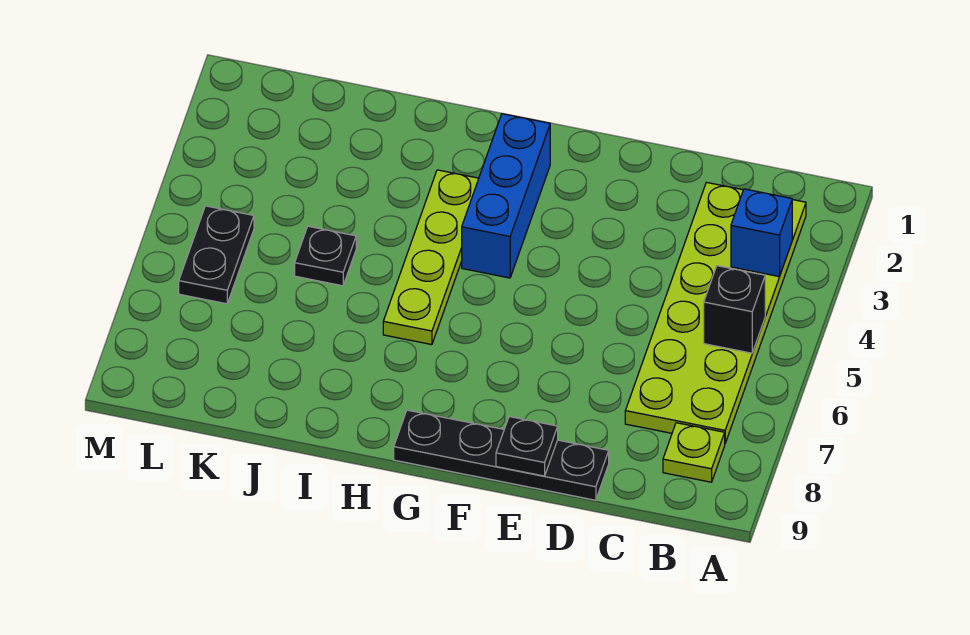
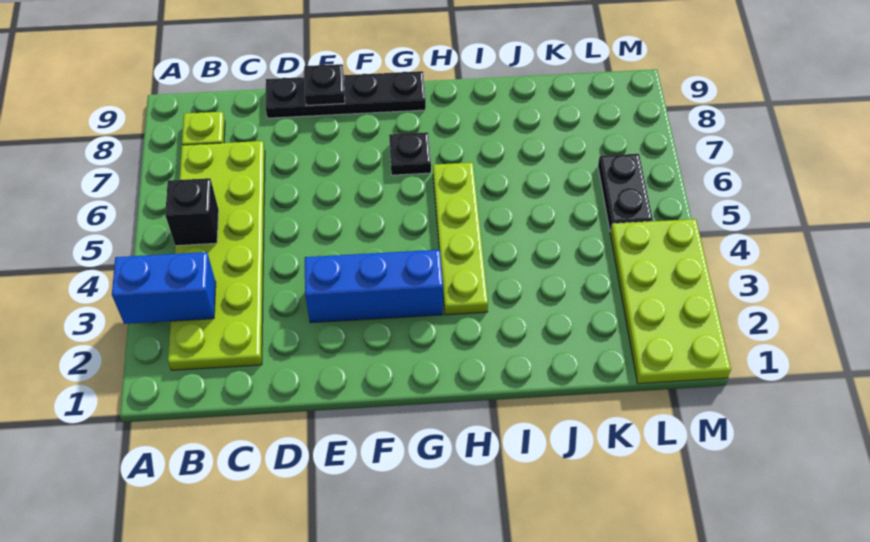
blue brick B3 level 2 -> blue brick A3:B3 level 2
blue brick G2:G4 level 1 -> blue brick E3:G3 level 1
black plate J5 level 1 -> black plate G7 level 1
none -> lime plate L1:M4 level 1

